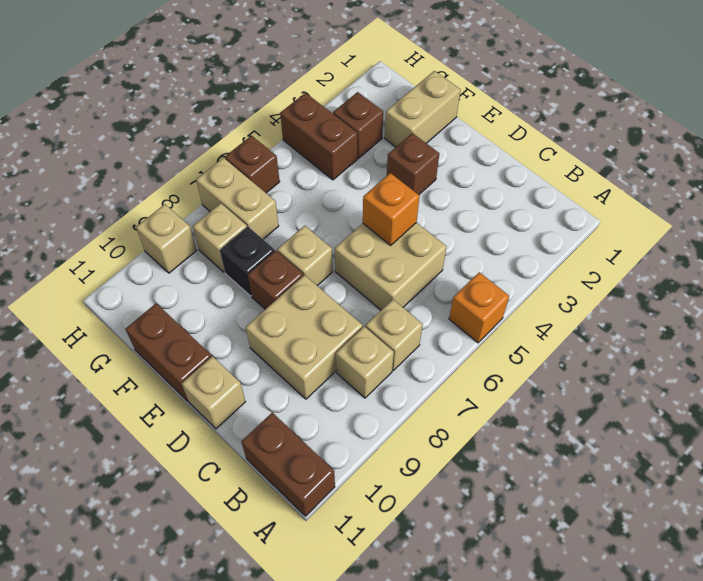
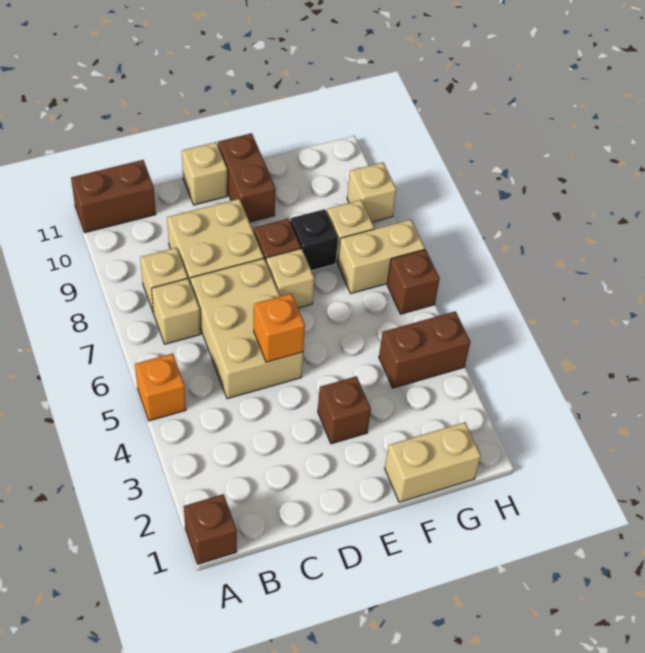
tan brick C5:D6 level 1 -> tan brick C5:D7 level 1
brown brick E11:F11 level 1 -> brown brick E10:E11 level 1
tan brick F1:F2 level 1 -> tan brick F1:G1 level 1
brown brick G3 level 1 -> brown brick A1 level 1

